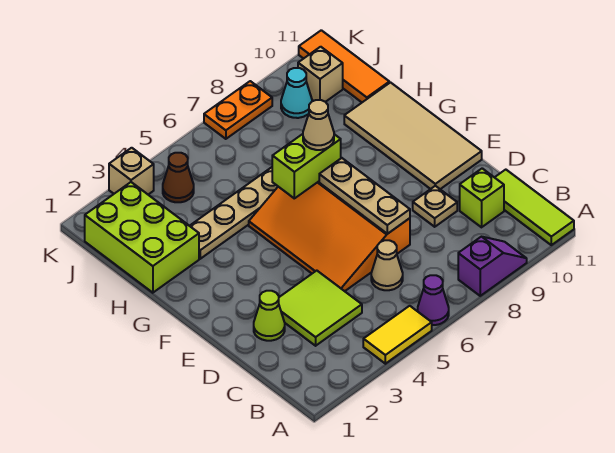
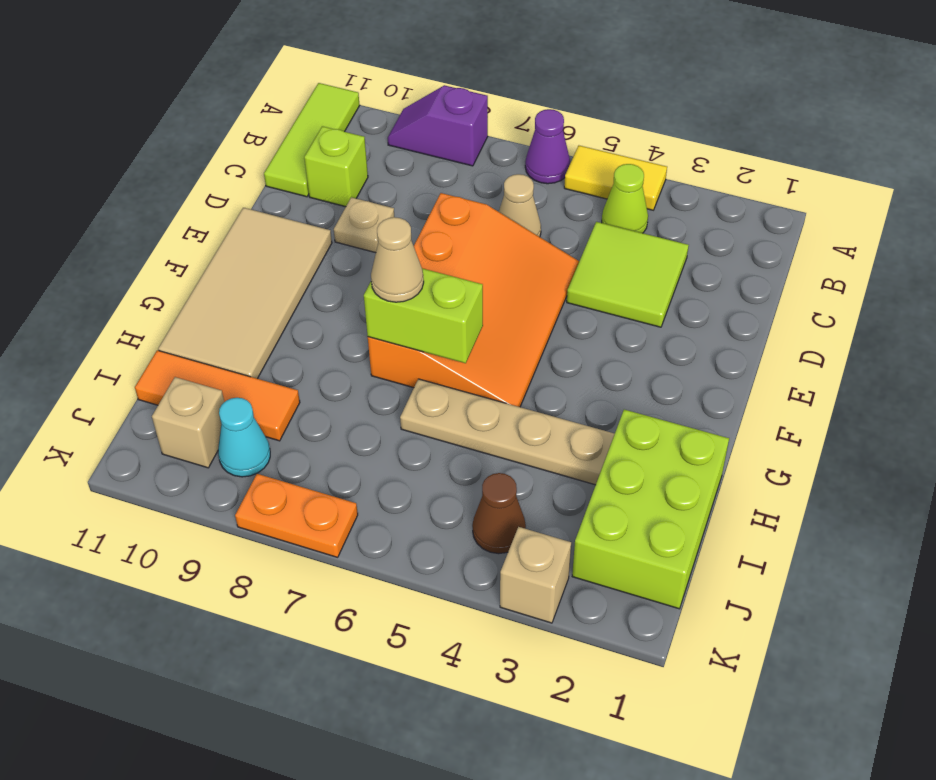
lime cone D2 level 1 -> lime cone B4 level 1
tan plate D7:F7 level 2 -> none
orange tile I11:K11 level 1 -> orange tile I9:I11 level 1

